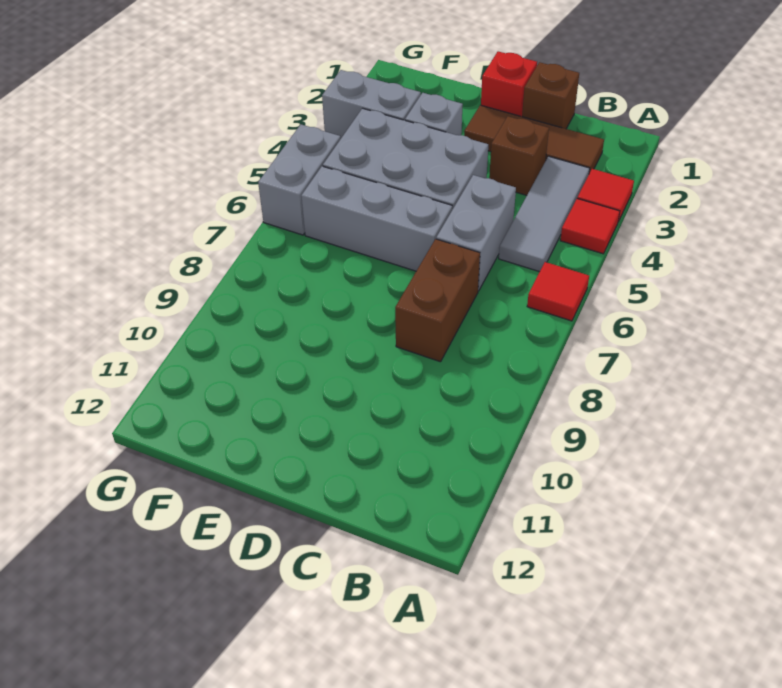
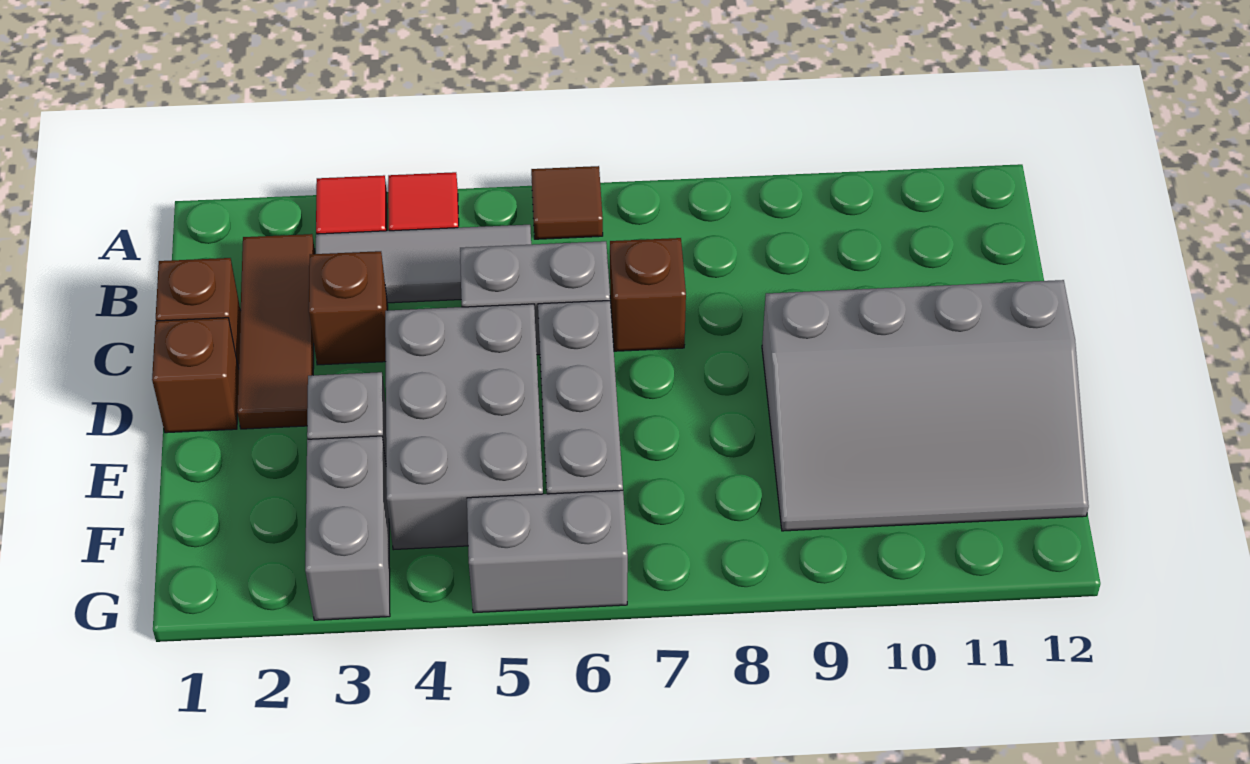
red tile A6 level 1 -> brown tile A6 level 1
brown brick C7:C8 level 1 -> brown brick C7 level 1
red brick D1 level 1 -> brown brick D1 level 1
none -> grey slope D9:F12 level 1 top D

